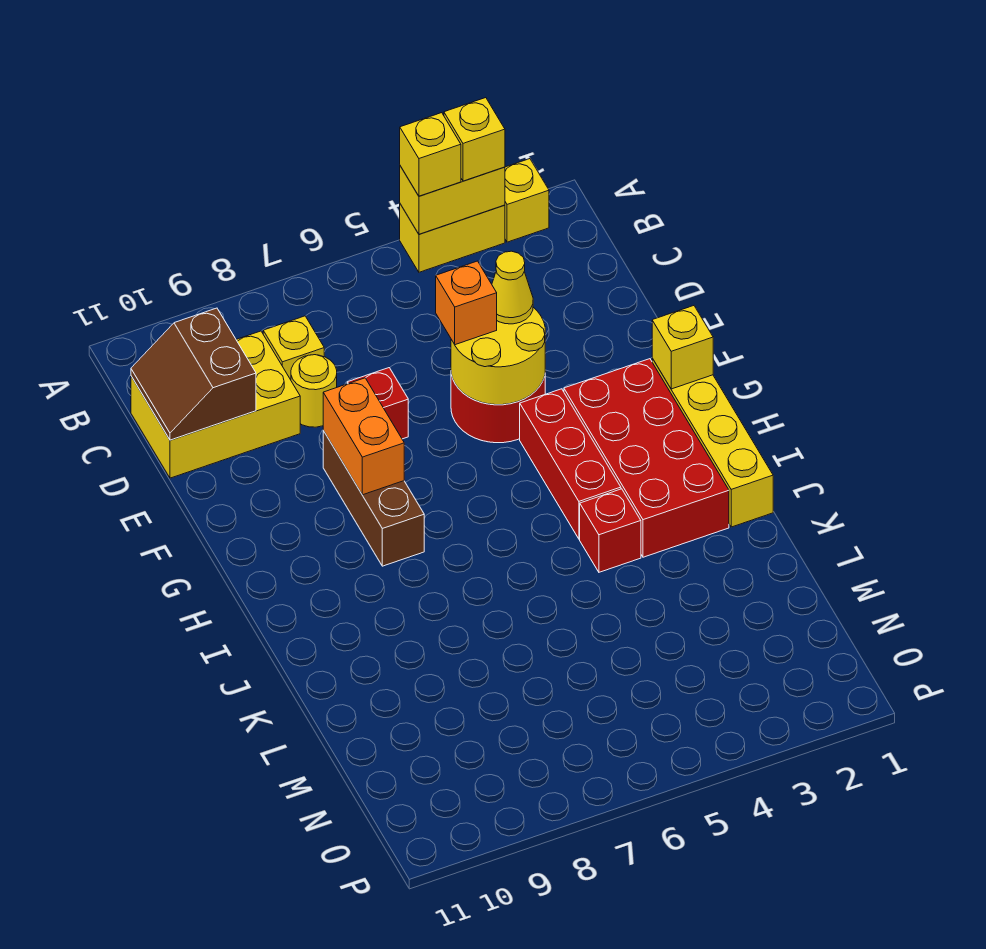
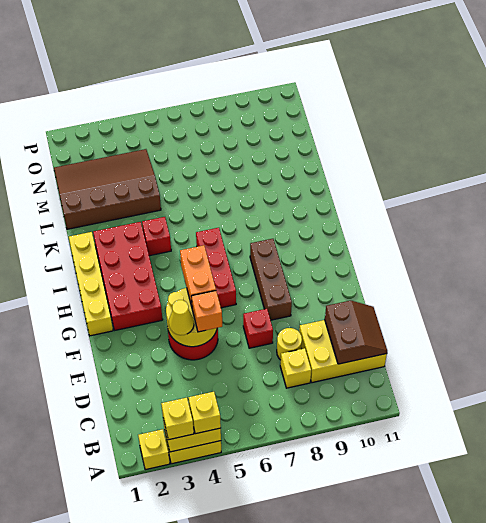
orange brick F8:G8 level 2 -> orange brick F5:G5 level 3
yellow brick G1 level 2 -> none
red brick G4:I4 level 1 -> red brick G6:I6 level 1
none -> brown slope L1:N4 level 1 top L

